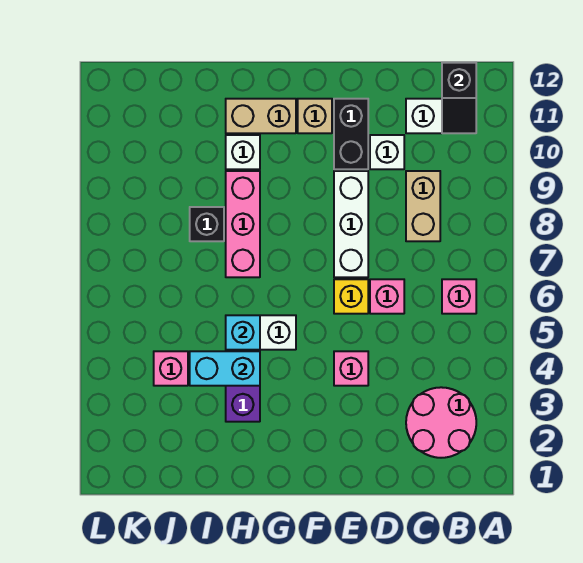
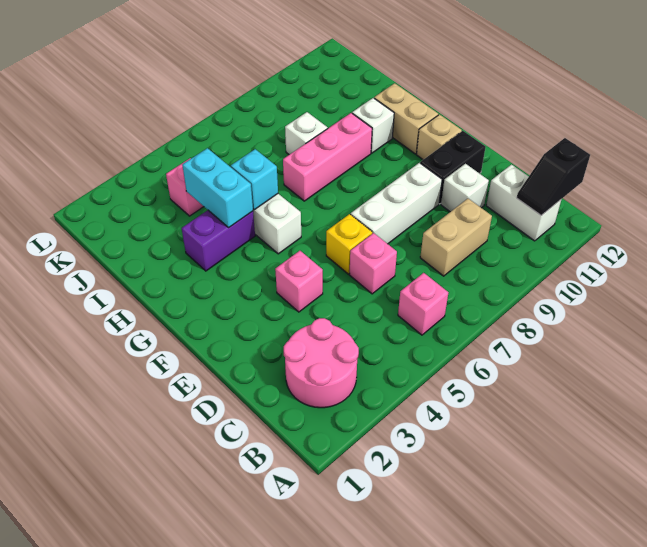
black brick I8 level 1 -> white brick I8 level 1

